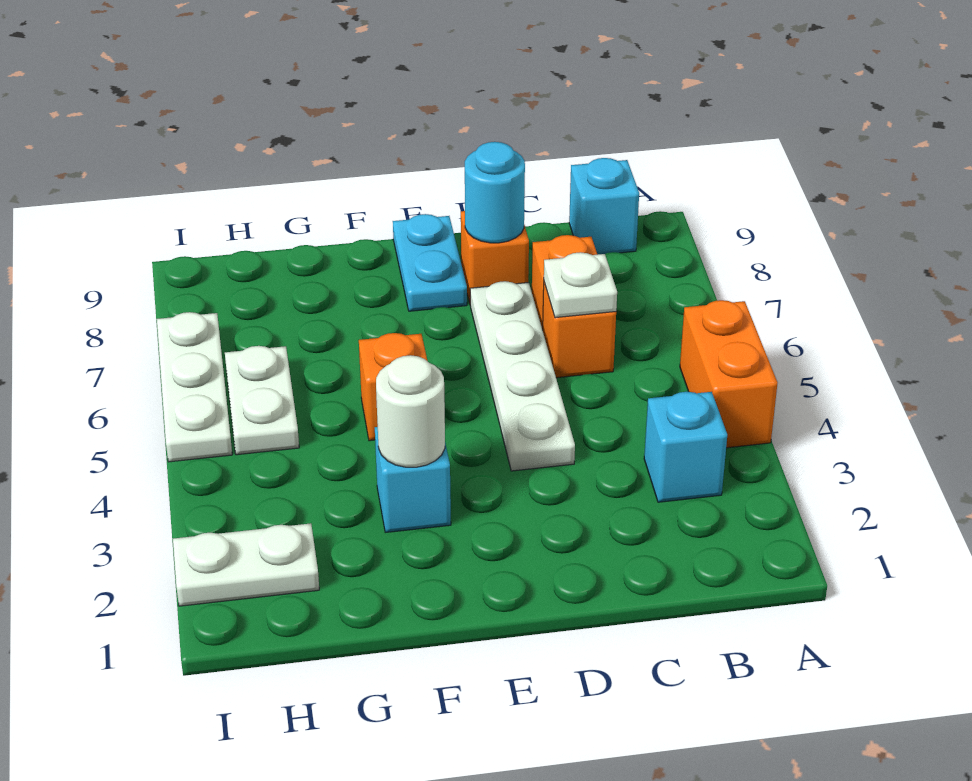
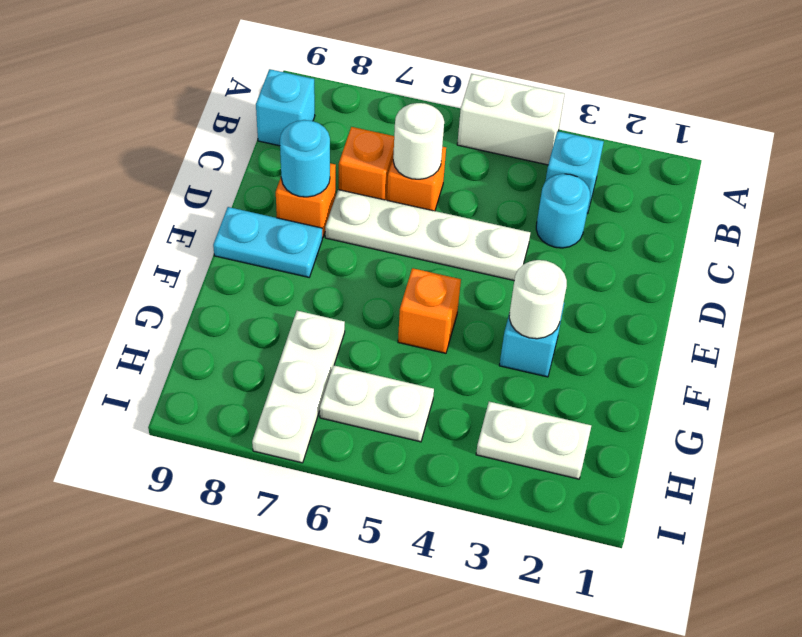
orange brick A4:A5 level 1 -> white brick A4:A5 level 1
none -> cyan round brick C3 level 1
white plate C6 level 2 -> white round brick C6 level 2
white plate H2:I2 level 1 -> white plate H2:H3 level 1
white plate I5:I7 level 1 -> white plate G7:I7 level 1

